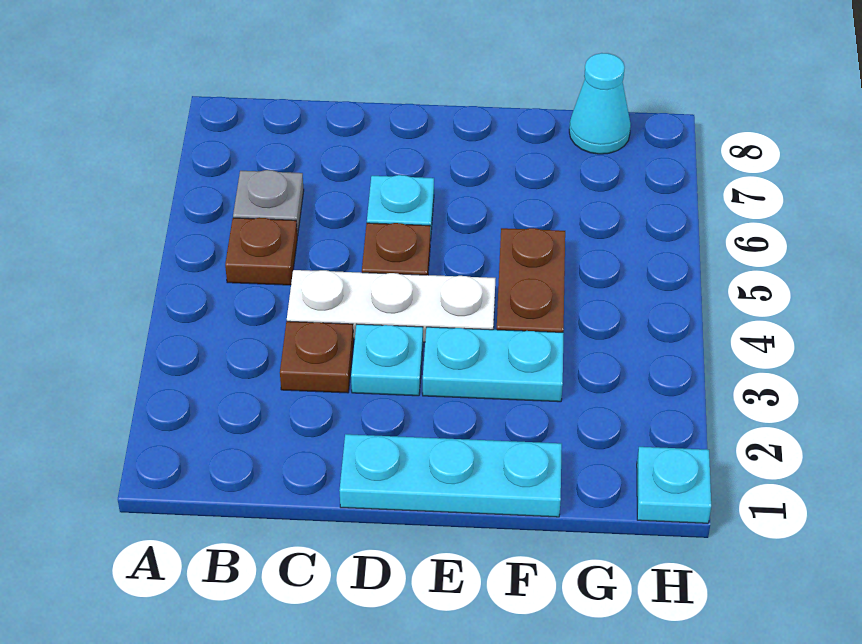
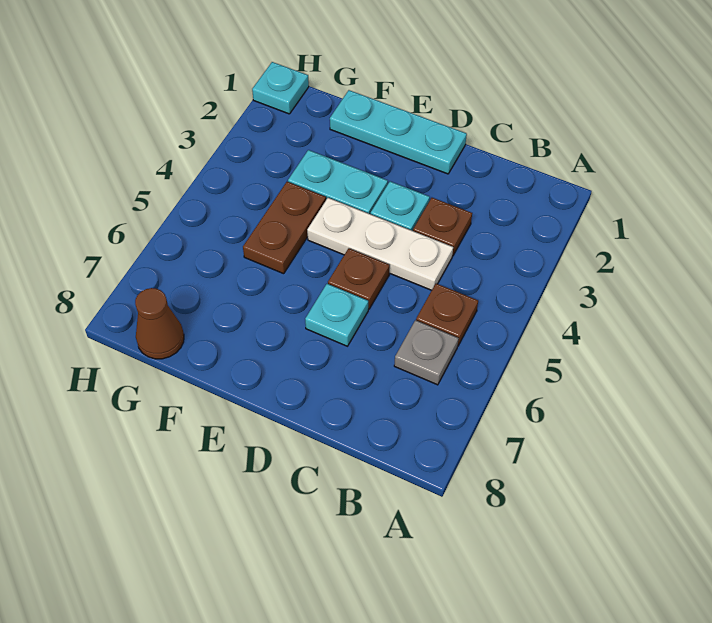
cyan cone G8 level 1 -> brown cone G8 level 1

